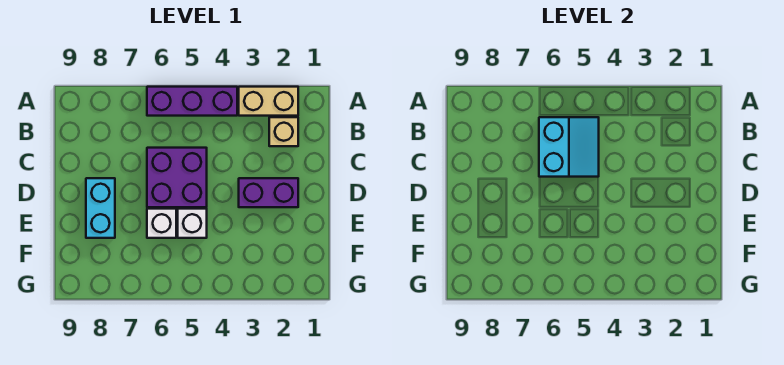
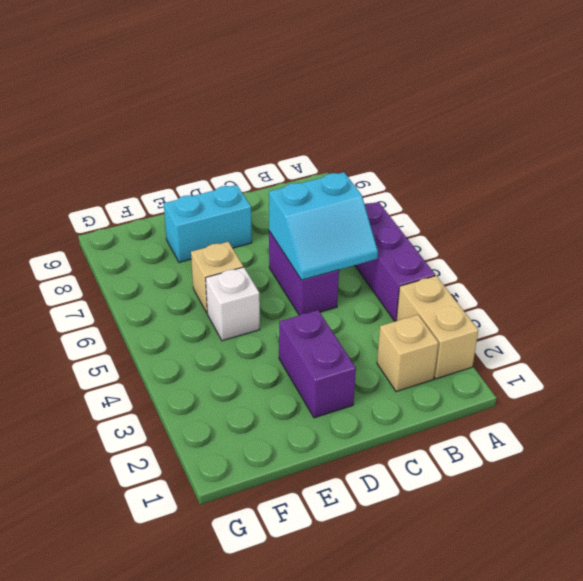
purple brick C5:D6 level 1 -> purple brick C5:C6 level 1
white brick E6 level 1 -> tan brick E6 level 1

